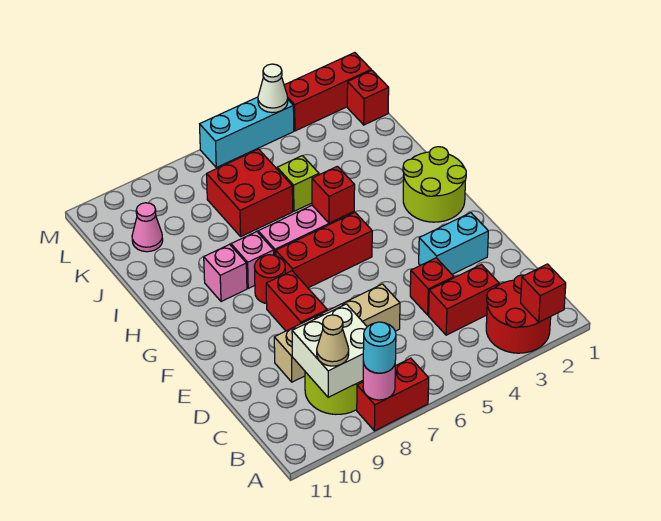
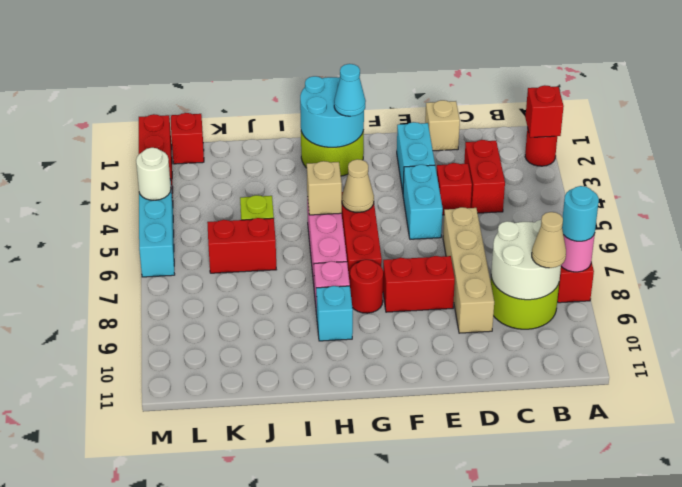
red round brick A2:B3 level 1 -> red round brick A2 level 1
white brick B8:C9 level 2 -> white round brick B8:C9 level 2
none -> tan brick D1 level 1
none -> cyan brick E4:E5 level 1
none -> cyan round brick G1:H2 level 2
none -> cyan cone G2 level 3
none -> tan cone G5 level 2
red brick H5 level 2 -> tan brick H5 level 2
pink brick H9 level 1 -> cyan brick H9 level 1
red brick J6:K7 level 1 -> red brick J6:K6 level 1
pink cone K10 level 1 -> none
white cone M4 level 2 -> white round brick M4 level 2

